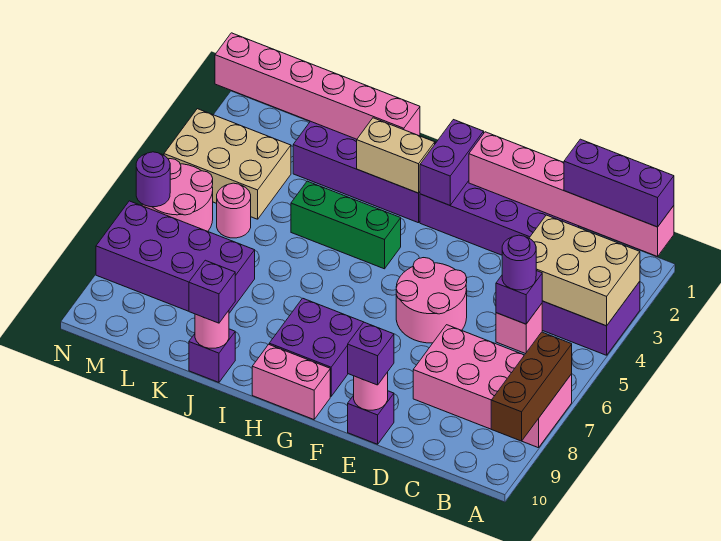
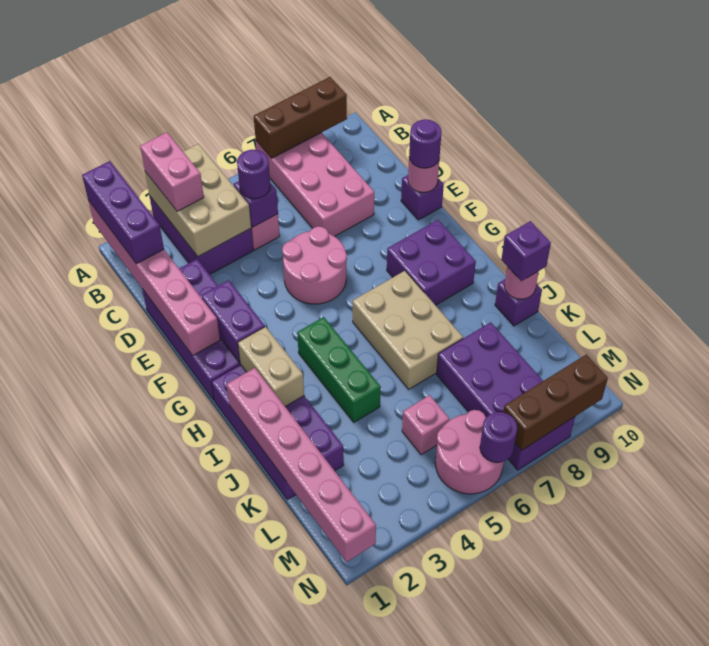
purple brick E10 level 3 -> purple round brick E10 level 3
purple brick G1:G2 level 2 -> purple brick F2:G2 level 2
pink brick G10:H10 level 1 -> pink brick A3:B3 level 3
tan brick L3:N4 level 1 -> tan brick H6:J7 level 1
pink round brick L5 level 1 -> pink brick L5 level 1
none -> brown brick N7:N9 level 2

